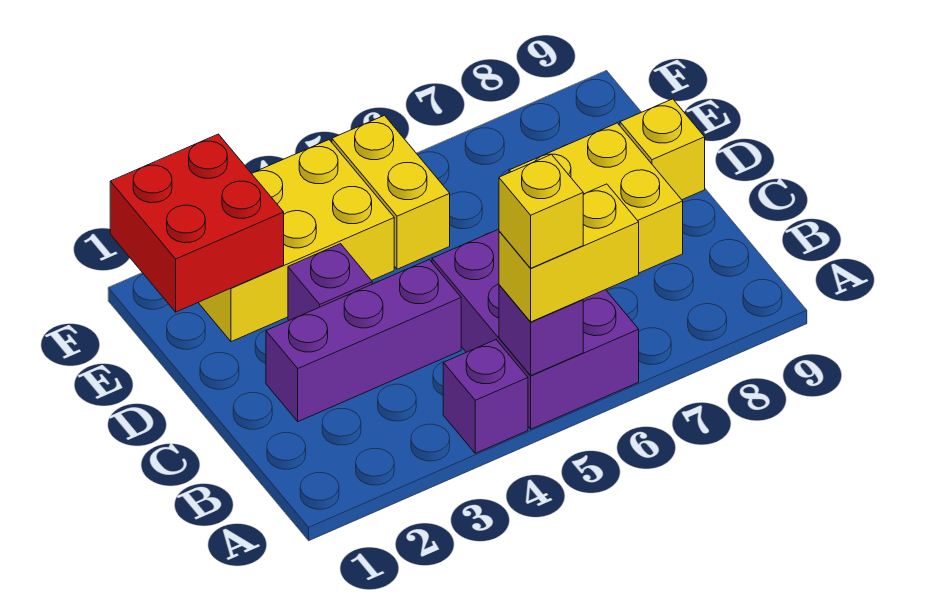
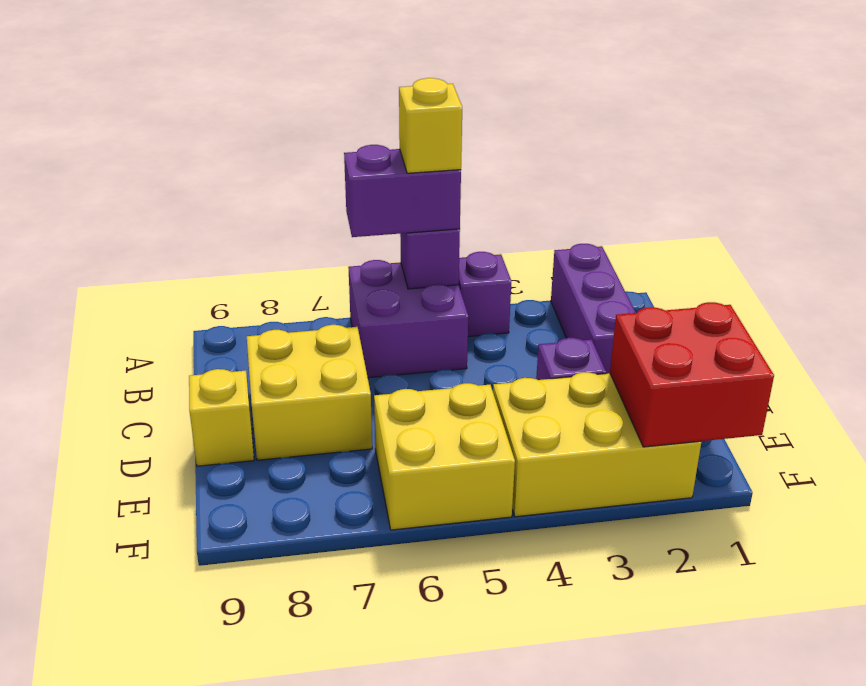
purple brick A5:C6 level 1 -> purple brick A5:B6 level 1
yellow brick A5:A6 level 3 -> purple brick A5:A6 level 3
purple brick C2:C4 level 1 -> purple brick A2:C2 level 1
yellow brick E5:F5 level 1 -> yellow brick E5:F6 level 1

